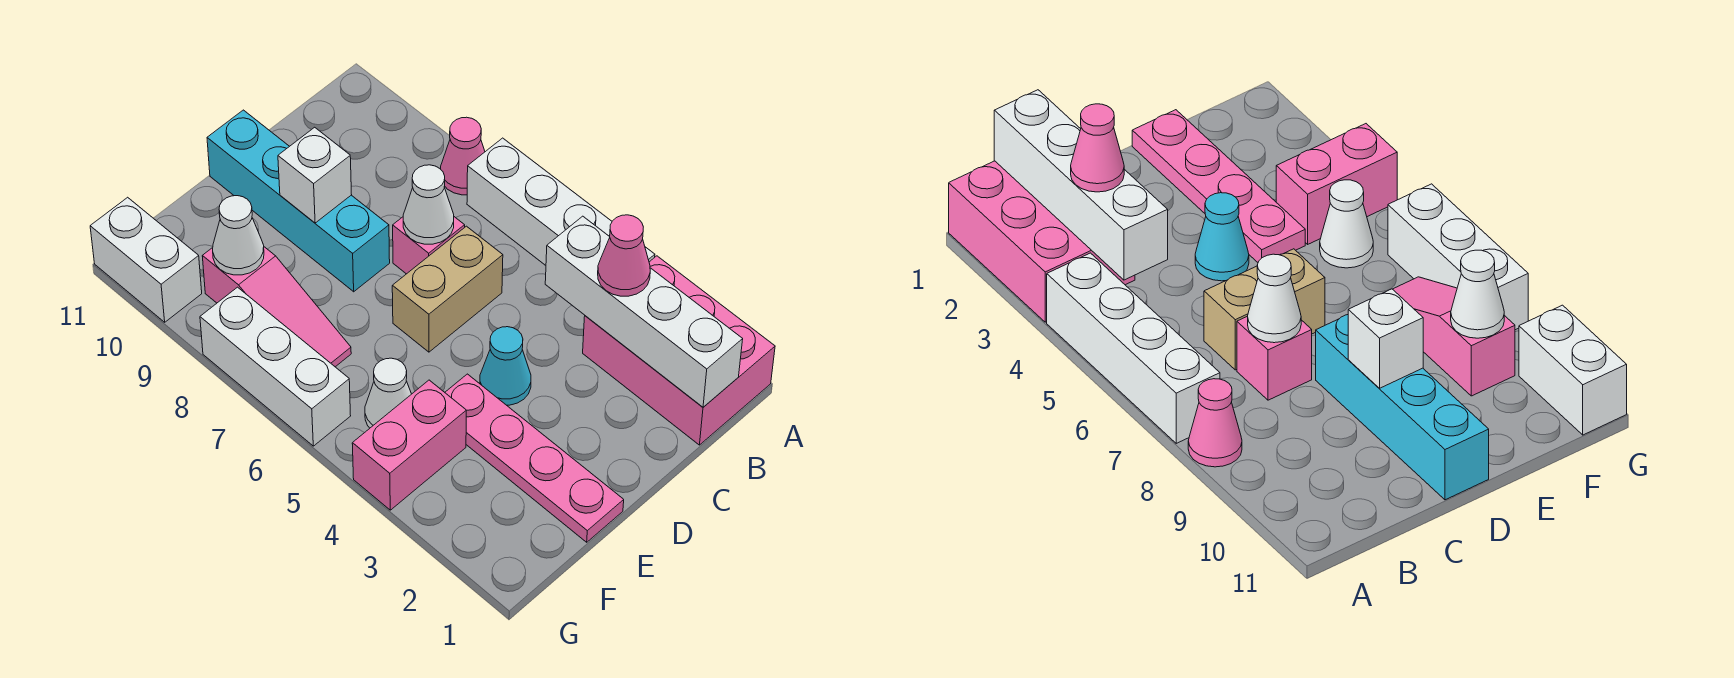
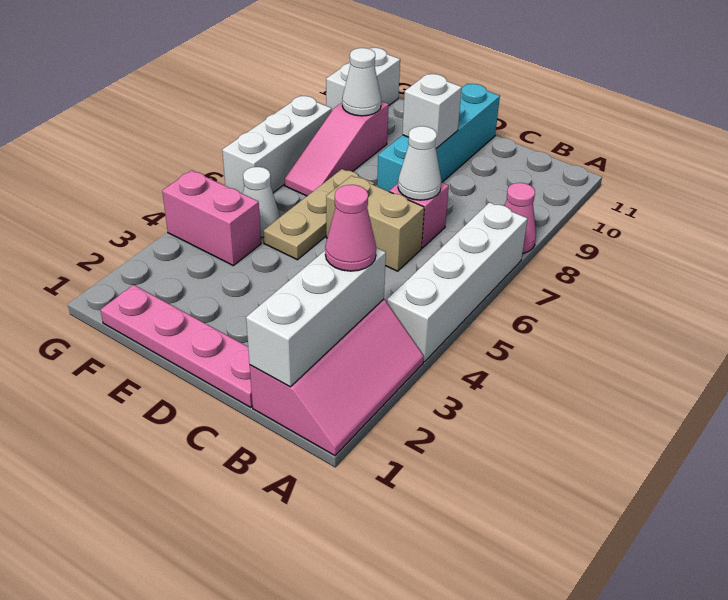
pink brick A1:B3 level 1 -> pink slope A1:B3 level 1 top B
white brick B1:B4 level 2 -> white brick B1:B3 level 2
cyan cone D4 level 1 -> none
pink plate E1:E4 level 1 -> pink plate C1:F1 level 1
none -> tan plate E5:E7 level 1

